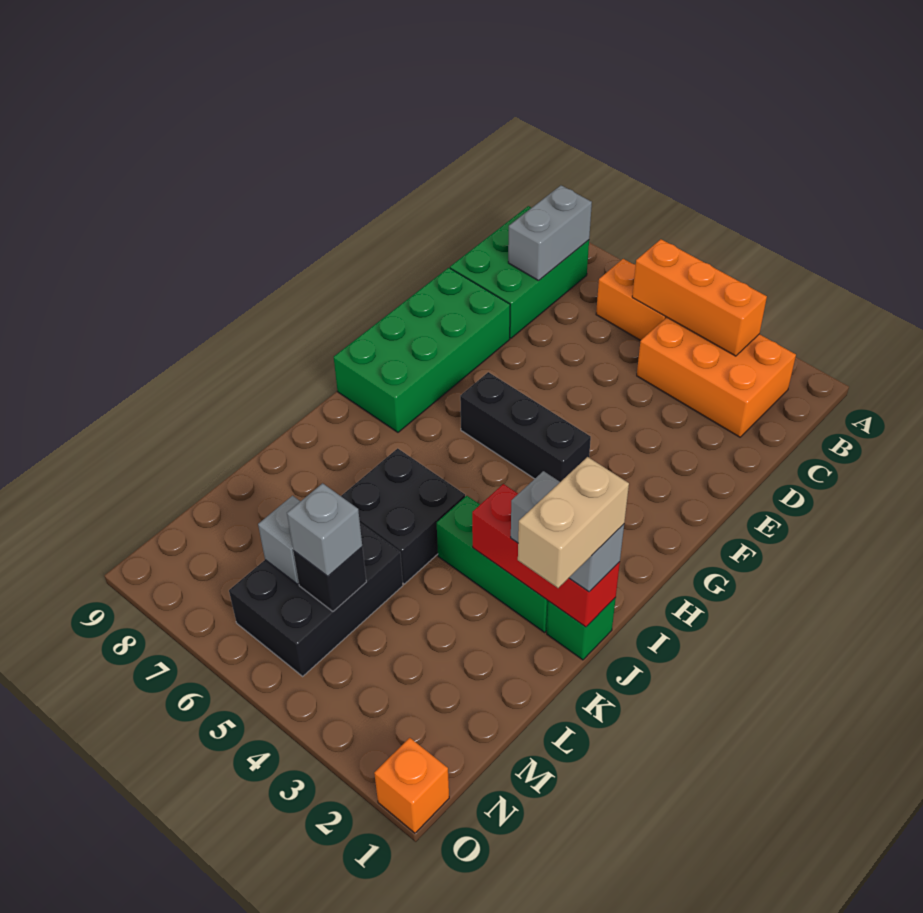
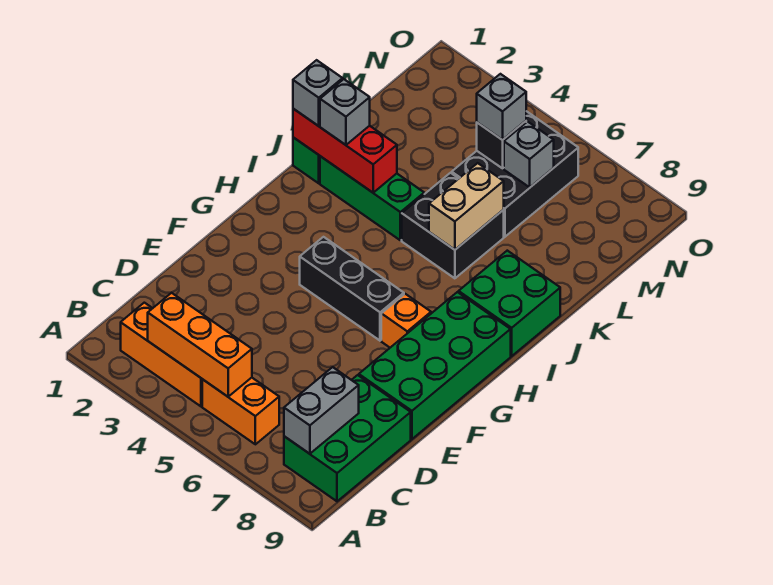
orange brick B2:C4 level 1 -> orange brick B2:B4 level 1
none -> green brick I8:J9 level 1
tan brick J1:K1 level 4 -> tan brick J6:K6 level 2
orange brick O1 level 1 -> orange brick G7 level 1

